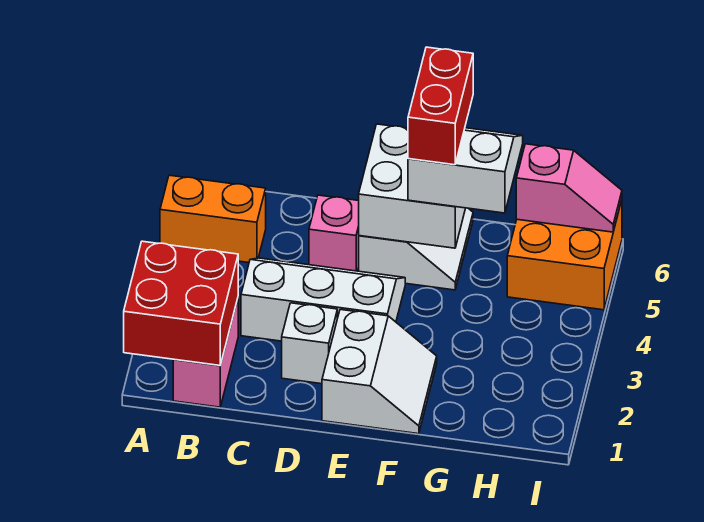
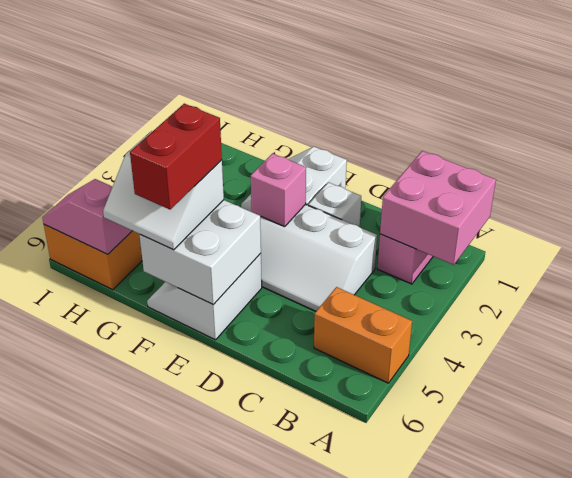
red brick A1:B2 level 2 -> pink brick A1:B2 level 2
pink brick D5 level 1 -> pink brick E3 level 2

